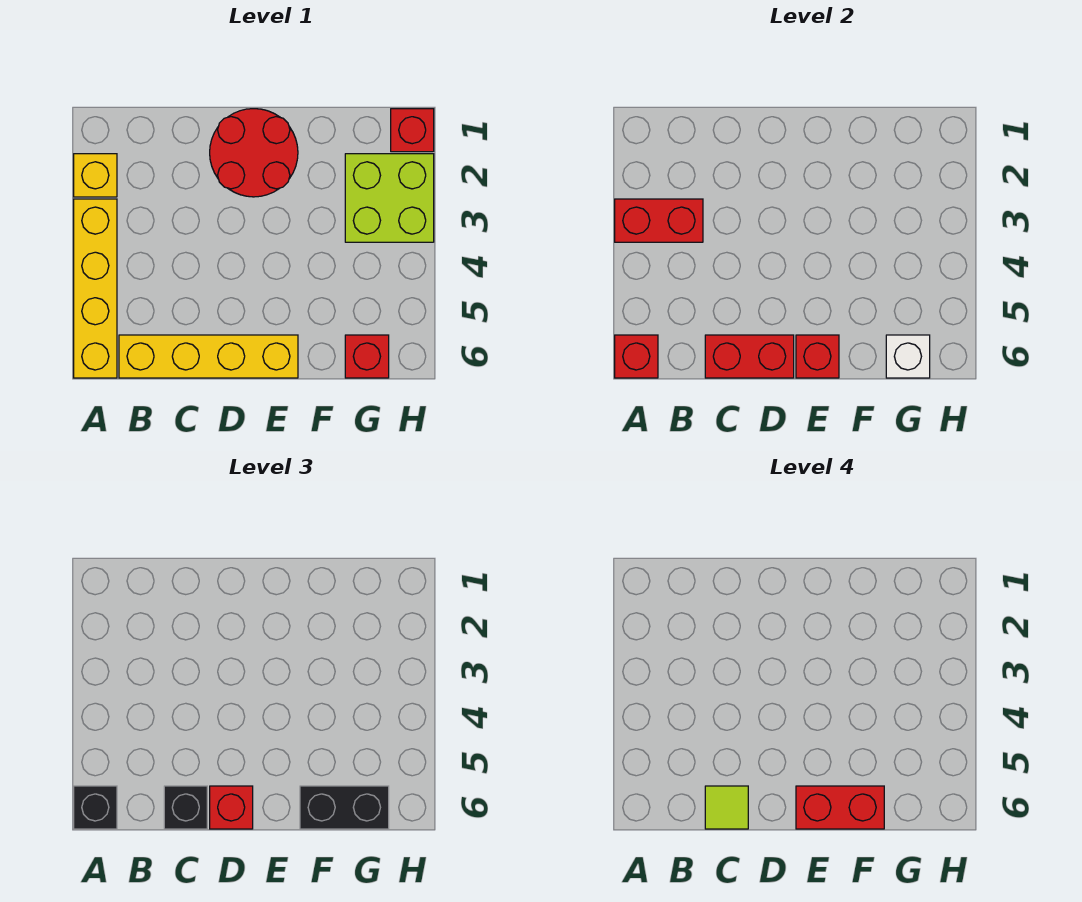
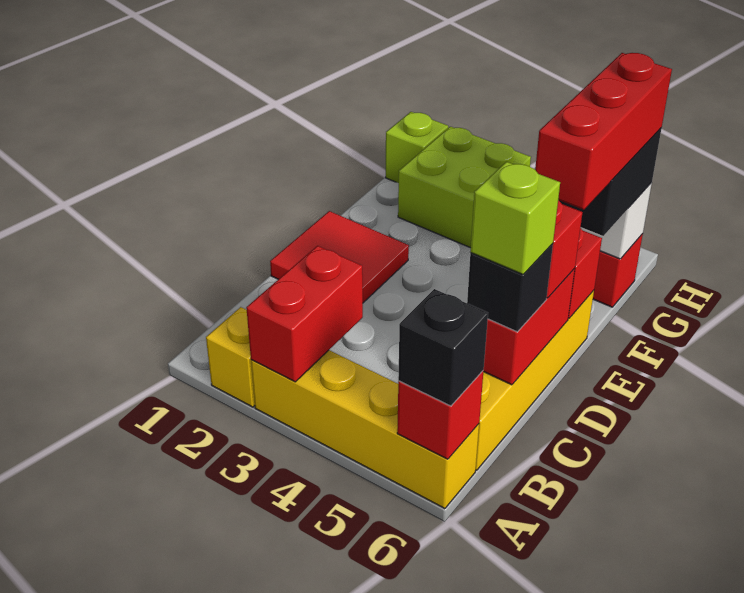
lime tile C6 level 4 -> lime brick C6 level 4
red round brick D1:E2 level 1 -> red tile D1:E2 level 1
red brick E6:F6 level 4 -> red brick E6:G6 level 4
red brick H1 level 1 -> lime brick H1 level 1

